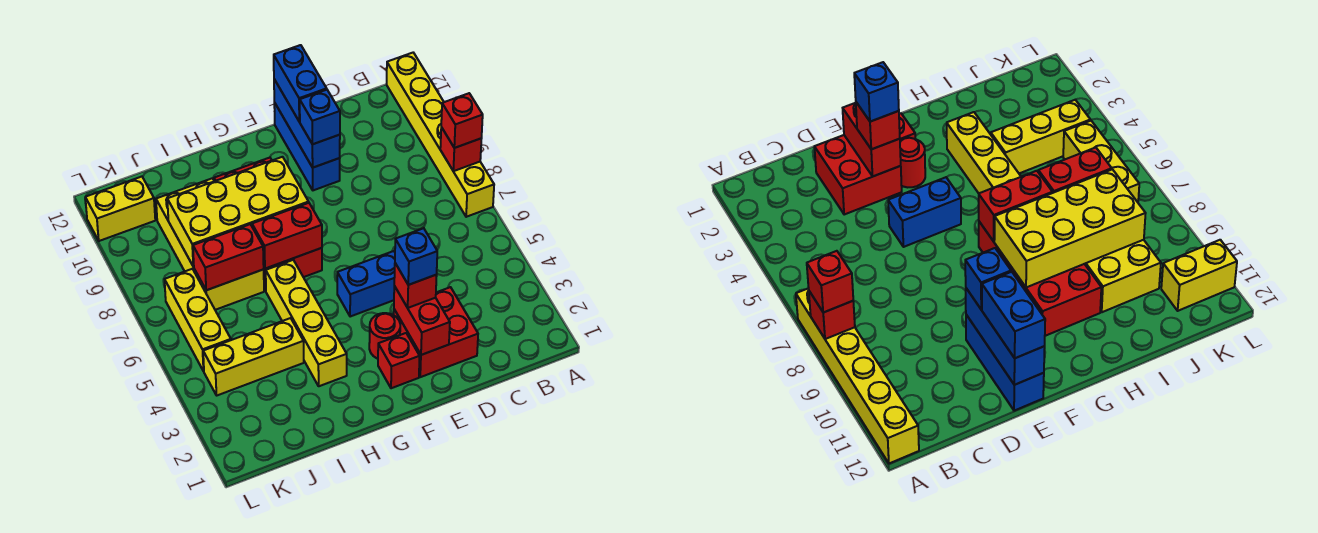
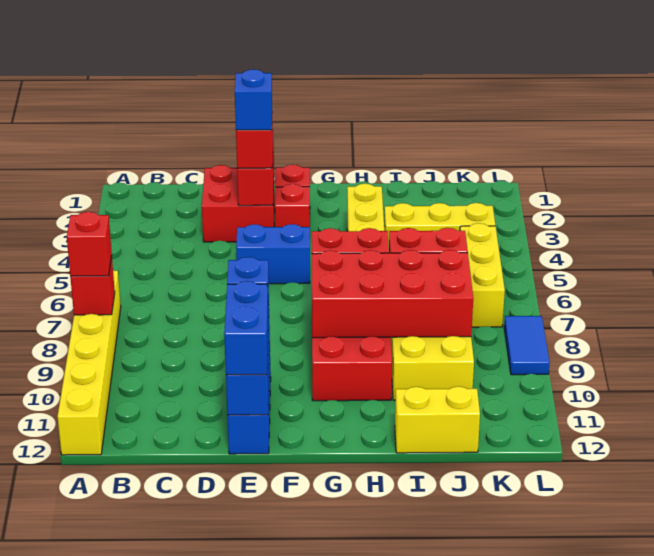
red round brick F3 level 1 -> red brick F3 level 1
yellow brick G8:J9 level 2 -> red brick G8:J9 level 2
yellow brick K11:L11 level 1 -> yellow brick I12:J12 level 1
none -> blue tile L8:L9 level 1

